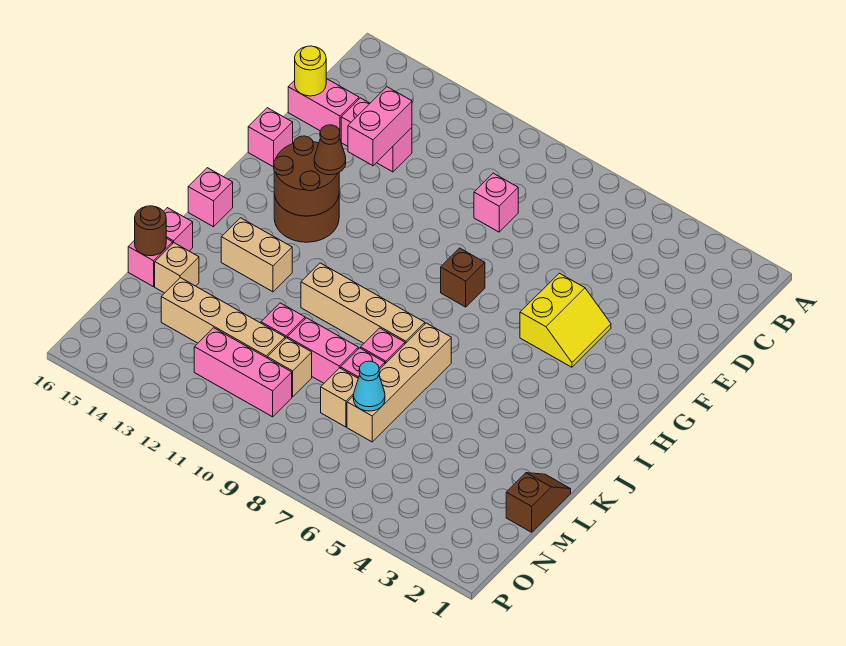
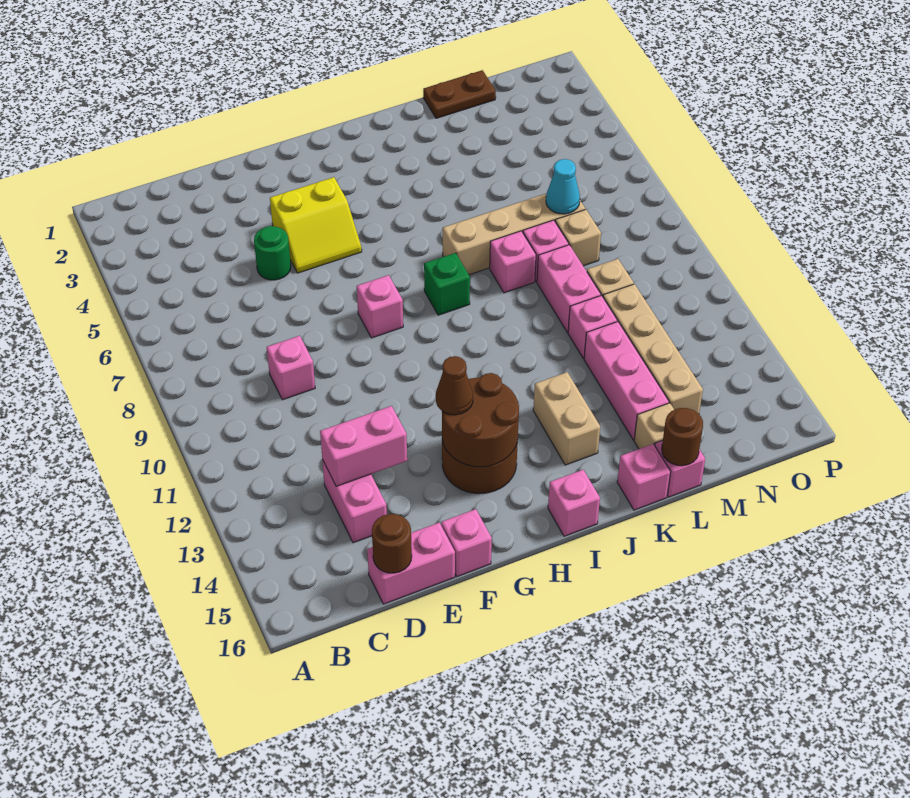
pink brick D15:D16 level 1 -> pink brick D16:E16 level 1
yellow round brick D16 level 2 -> brown round brick D16 level 2
none -> green round brick E5 level 1
yellow slope F4:G5 level 1 top 5 -> yellow slope F4:G5 level 1 top 4
brown brick G8 level 1 -> pink brick G8 level 1
none -> green brick I8 level 1
tan brick J8:J11 level 1 -> none
brown slope L1:M1 level 1 top M -> brown plate L1:M1 level 1
pink brick N10:N12 level 1 -> pink brick L12:L14 level 1

